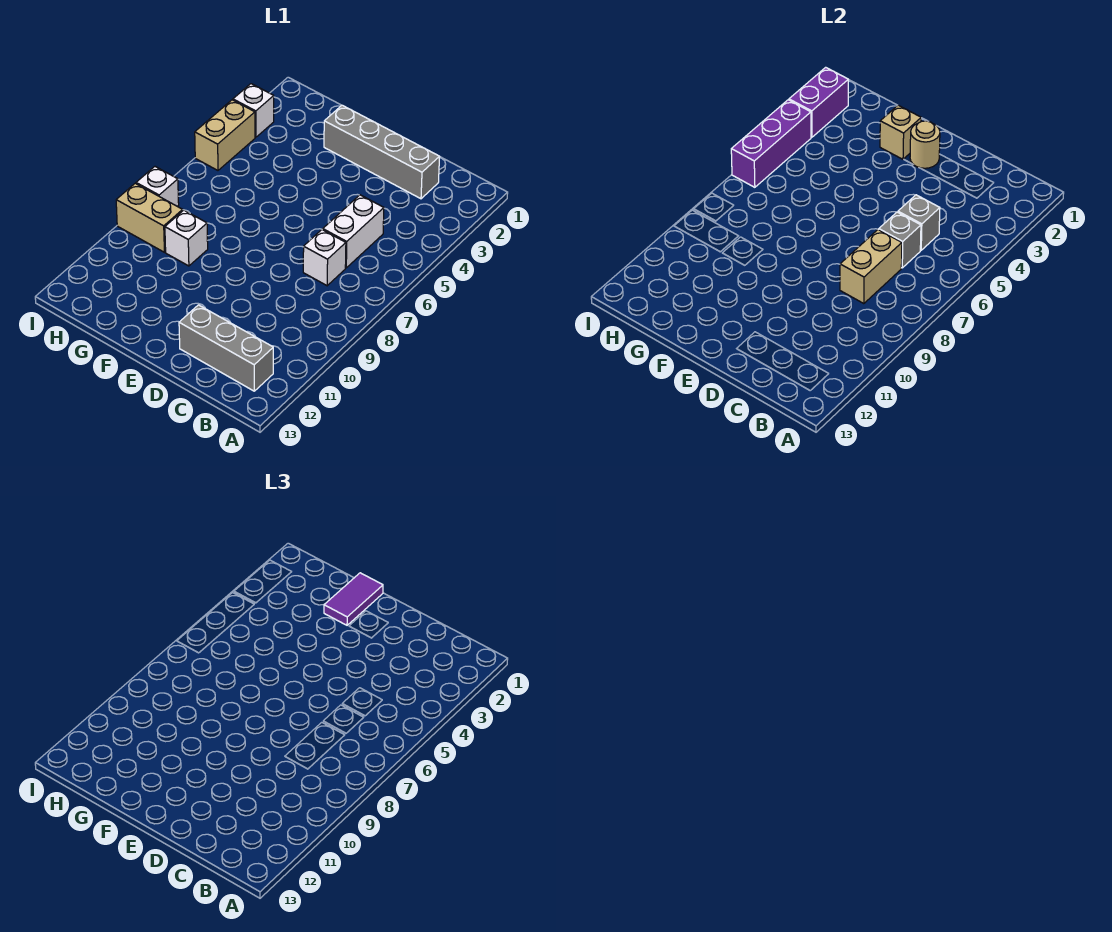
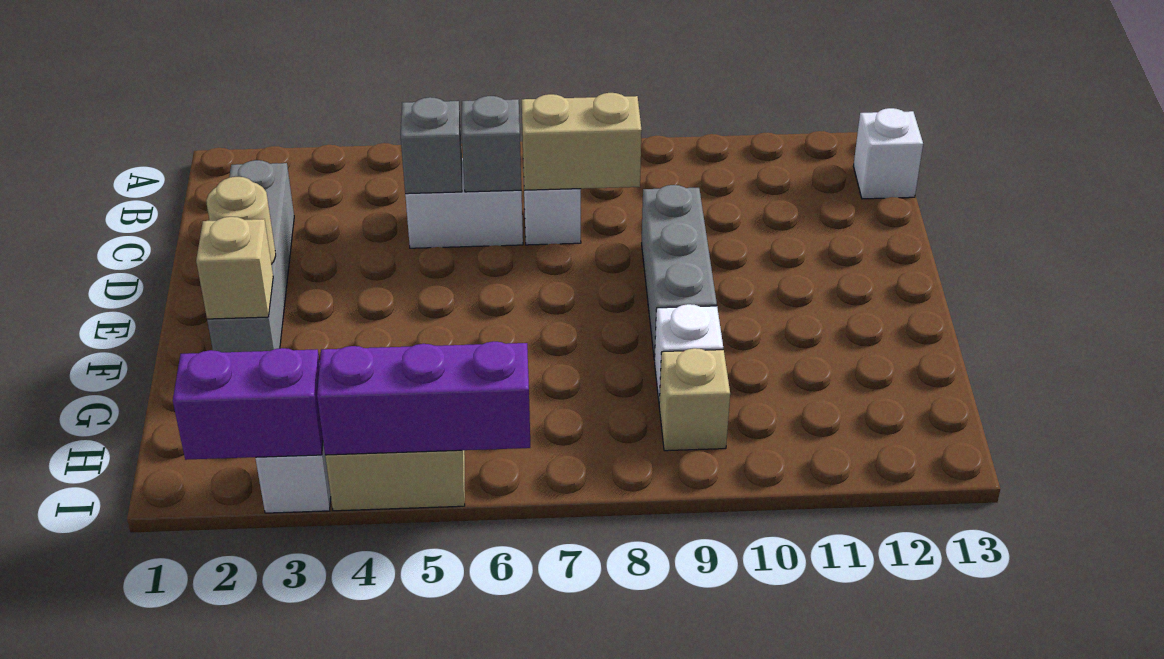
grey brick B12:D12 level 1 -> grey brick D9:F9 level 1
purple tile F1:F2 level 3 -> none
tan brick H9:I9 level 1 -> tan brick H9 level 1
white brick I8 level 1 -> white brick B13 level 1

